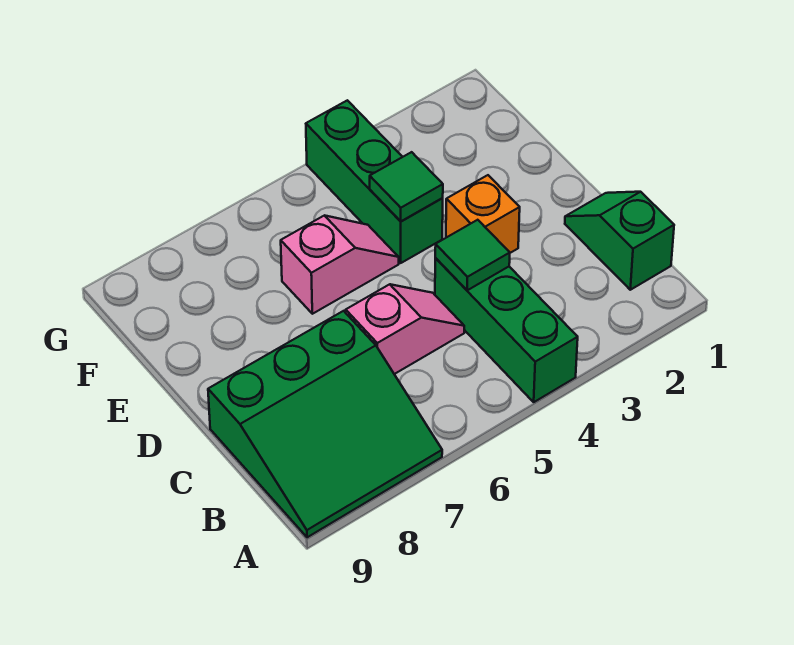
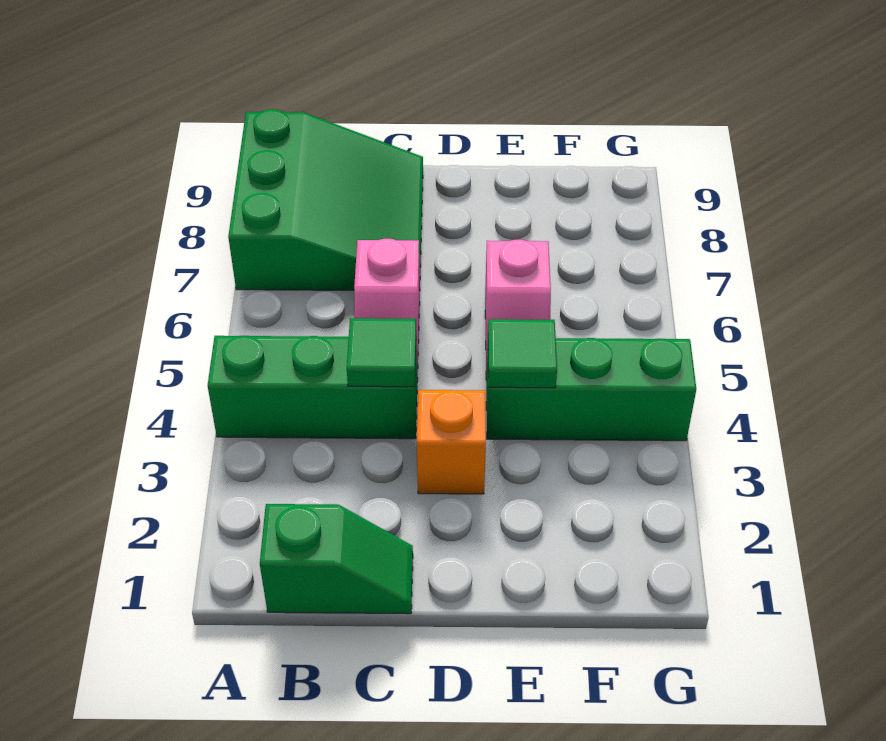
green slope A7:C9 level 1 top C -> green slope A7:C9 level 1 top A

